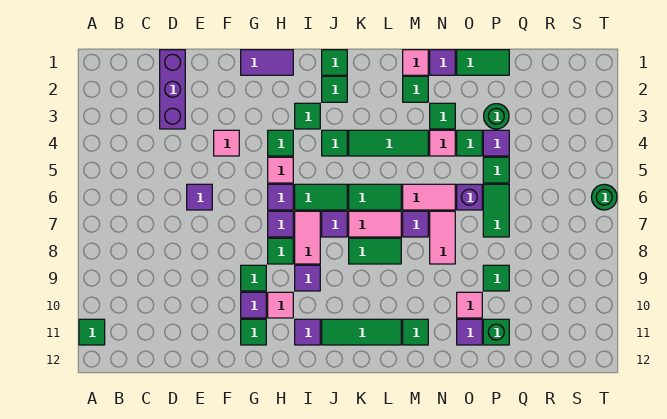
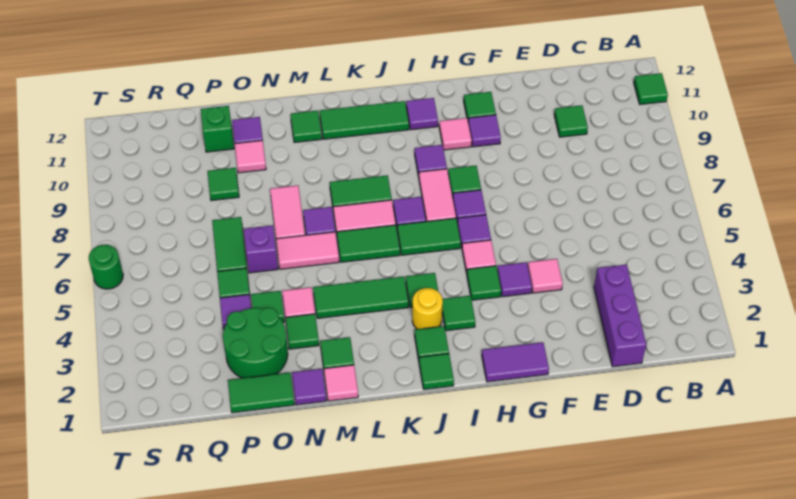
purple tile E6 level 1 -> purple tile G4 level 1
green tile G9 level 1 -> green tile D10 level 1
none -> yellow round brick J3 level 1
green round brick P3 level 1 -> green round brick O2:P3 level 1

